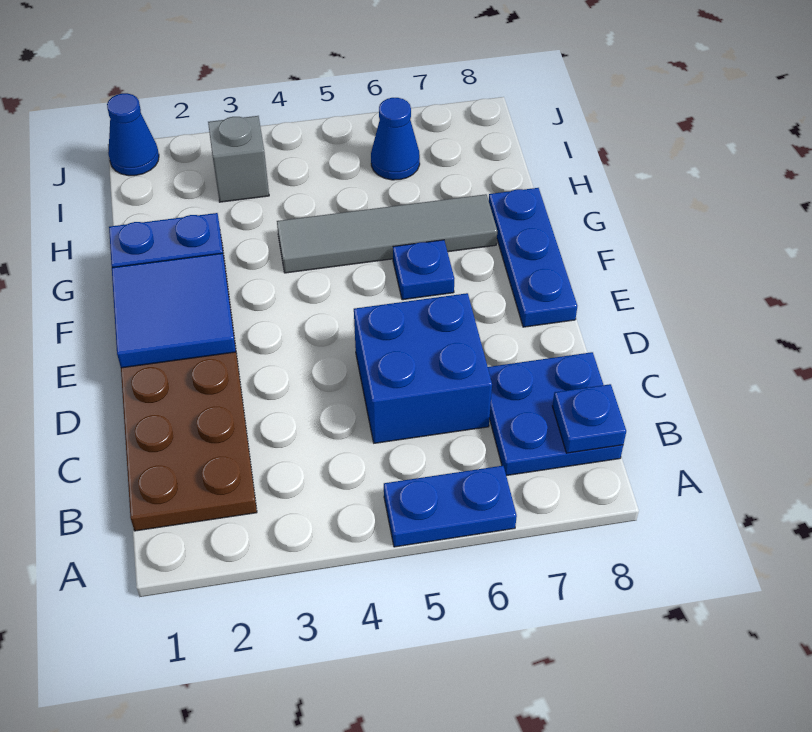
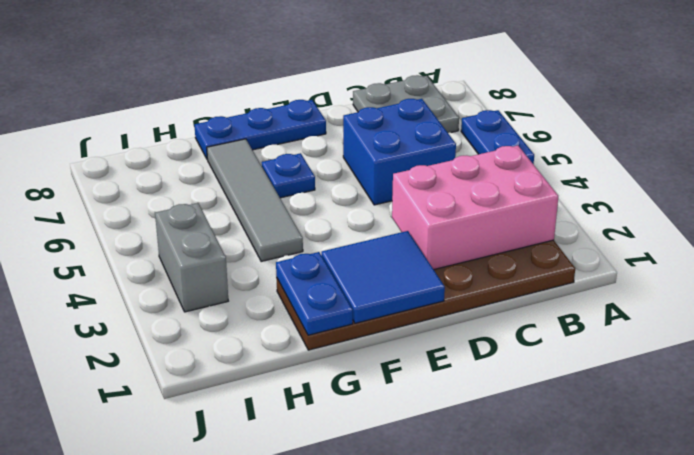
none -> pink brick B2:D3 level 2
blue plate B7:C8 level 1 -> grey plate B7:C8 level 1
blue plate B8 level 2 -> none
grey brick I3 level 1 -> grey brick I3:I4 level 1
blue cone I6 level 1 -> none
blue cone J1 level 1 -> none

